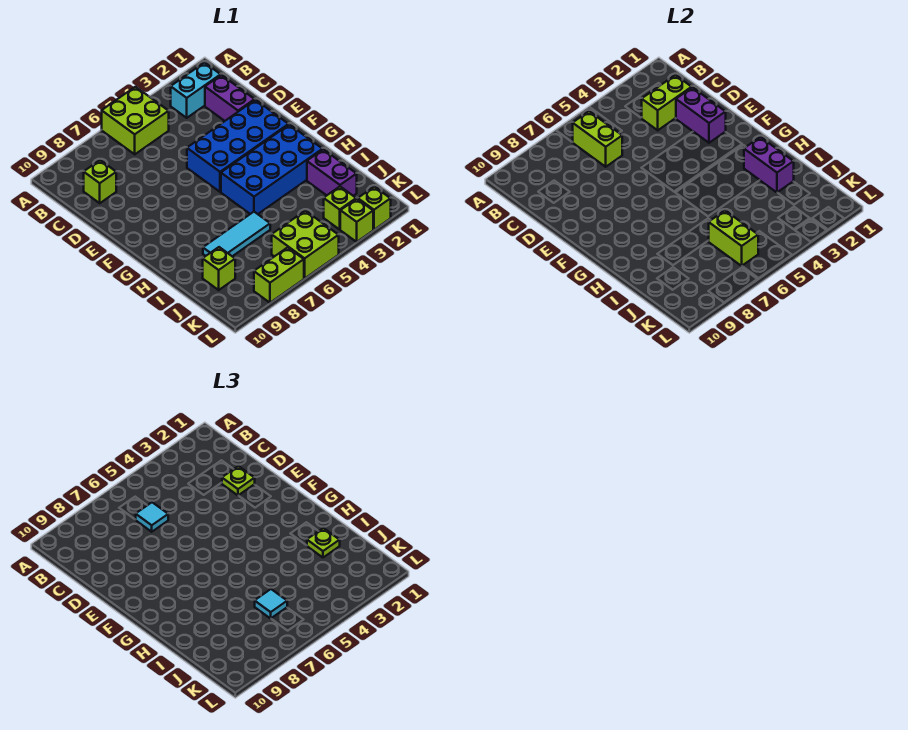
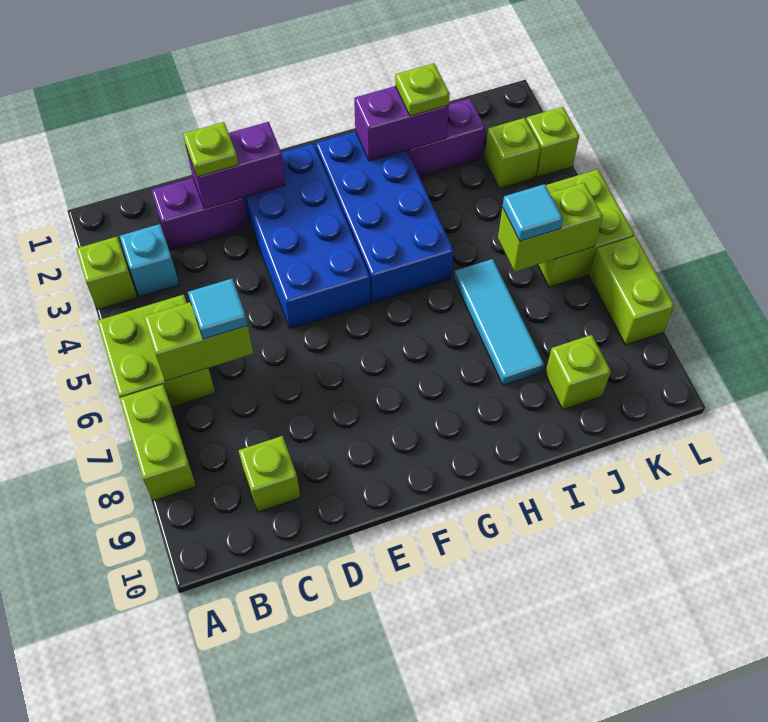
cyan brick B2:B3 level 1 -> cyan brick B3 level 1
lime brick C2:C3 level 2 -> lime brick A7:A8 level 1
lime brick L2 level 1 -> lime brick A3 level 1

